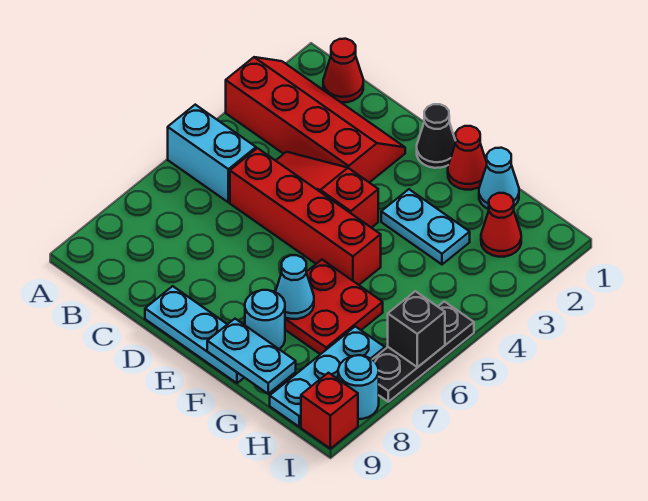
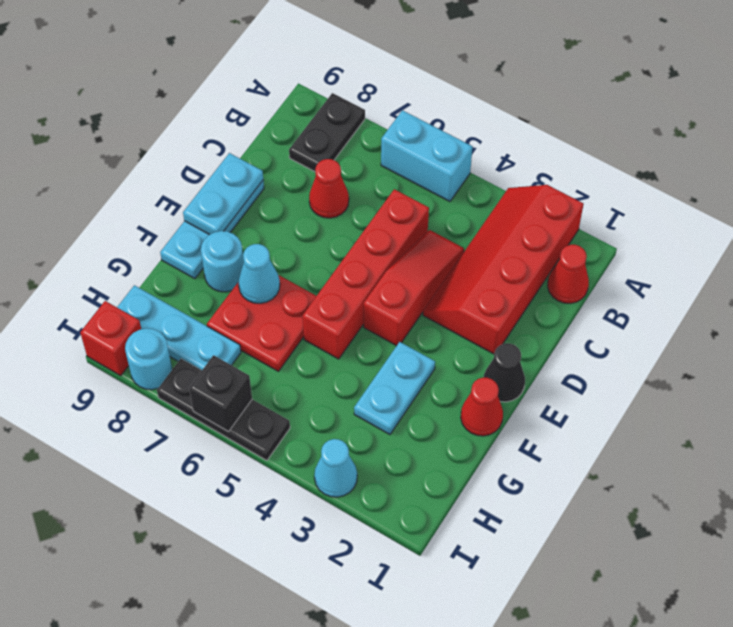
red slope A2:D3 level 1 top 3 -> red slope A2:D3 level 1 top 2
cyan brick A5:B5 level 1 -> cyan brick A5:A6 level 1
none -> black plate A8:B8 level 1
cyan plate F9:G9 level 2 -> cyan plate D9:E9 level 2
cyan cone G1 level 1 -> cyan cone I3 level 1
red cone H2 level 1 -> red cone C7 level 1

